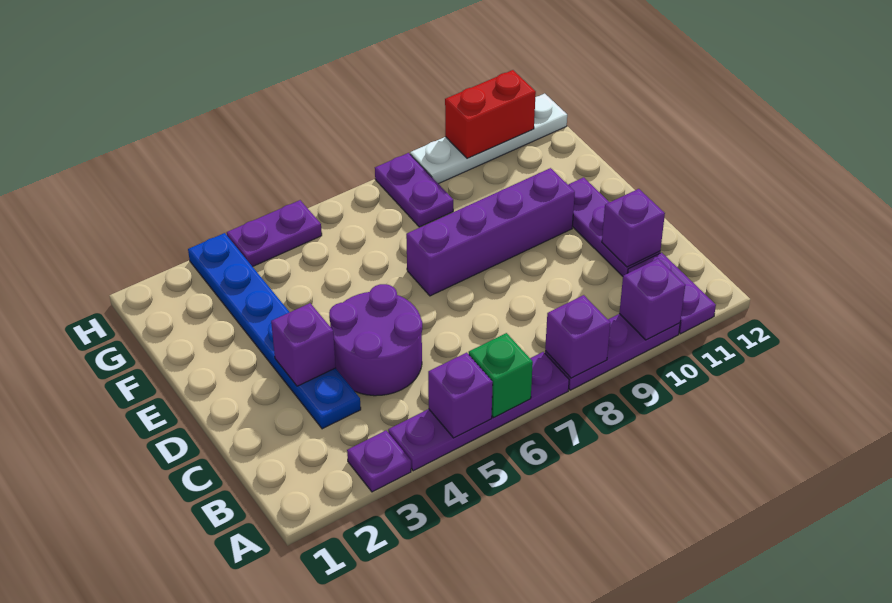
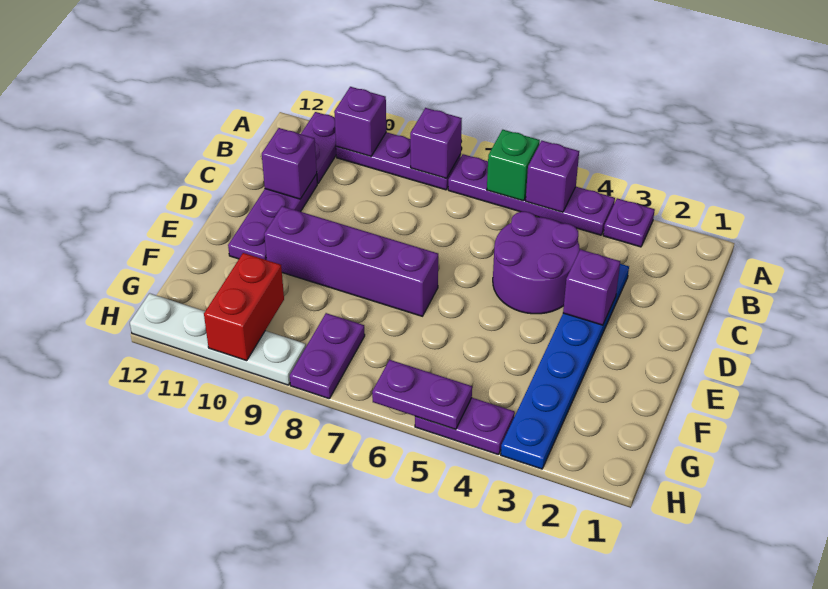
none -> purple plate H5:H6 level 2
red brick H10:H11 level 2 -> red brick G10:H10 level 2

